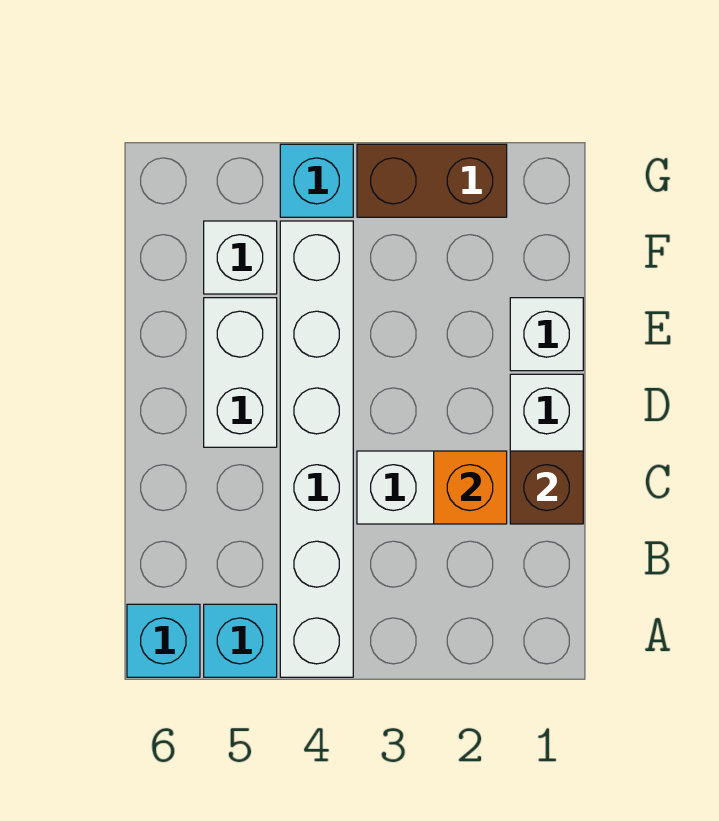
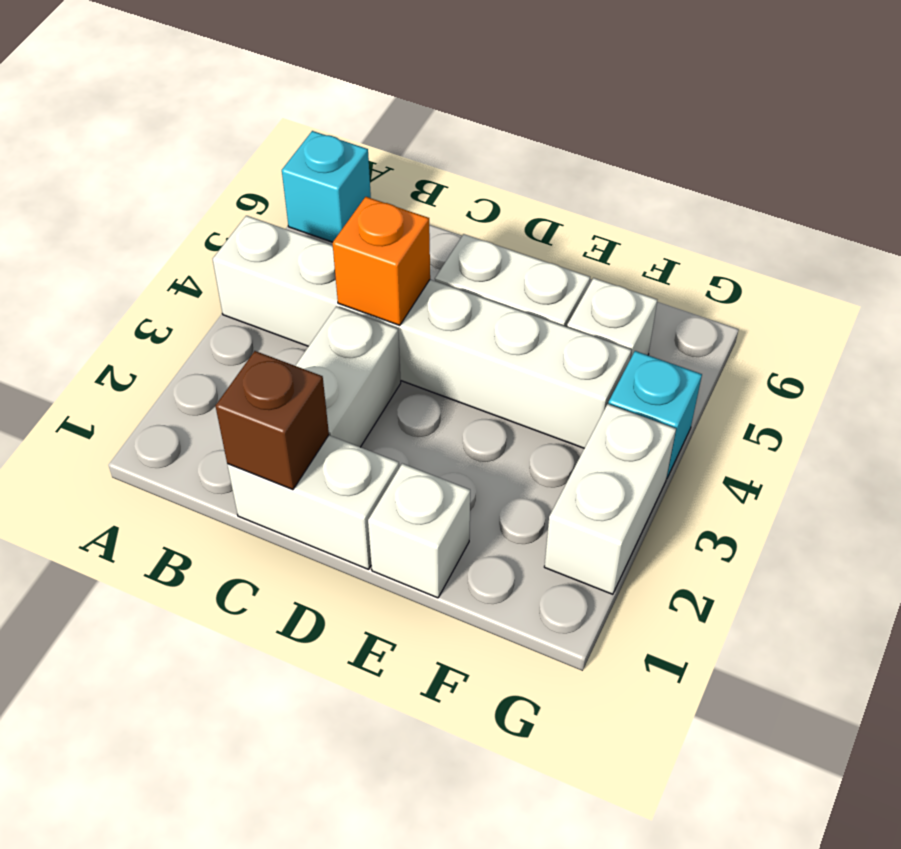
cyan brick A5 level 1 -> none
orange brick C2 level 2 -> orange brick C4 level 2
brown brick G2:G3 level 1 -> white brick G2:G3 level 1

